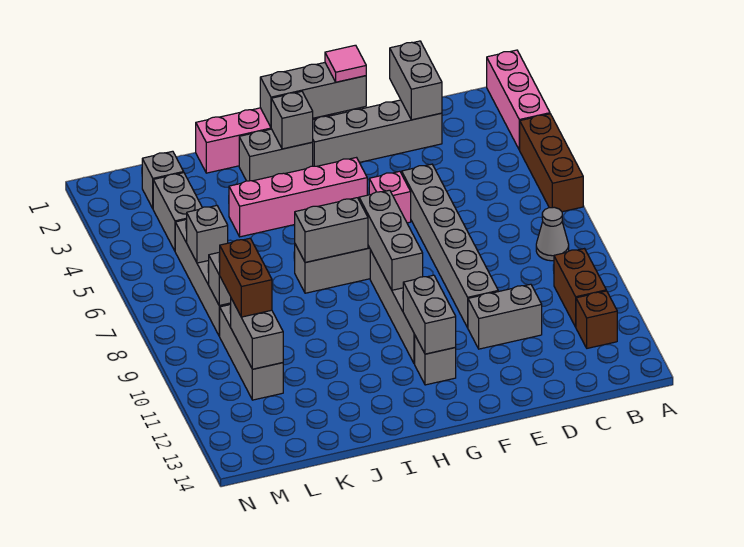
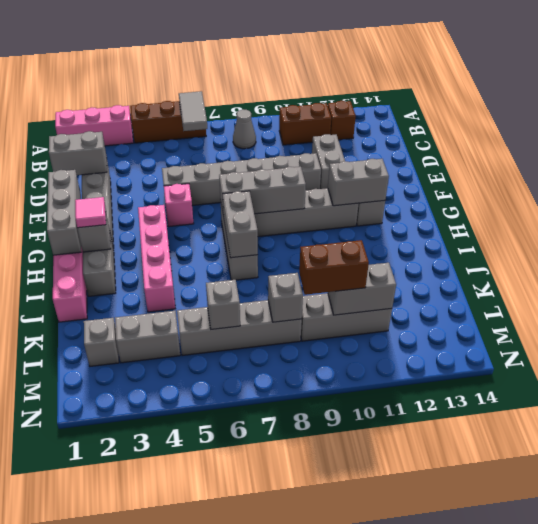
none -> grey tile A6:B6 level 2
pink tile F1 level 3 -> pink tile H2 level 3

